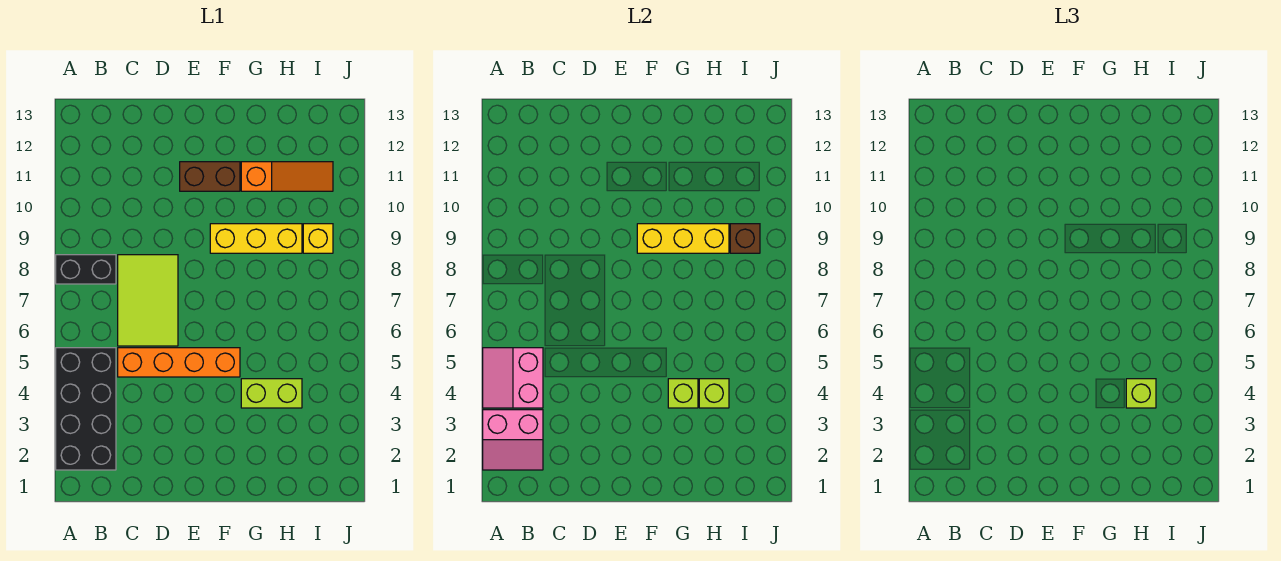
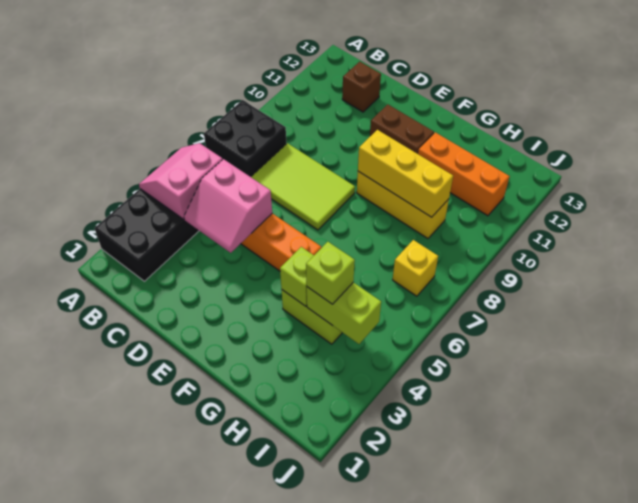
pink slope A2:B3 level 2 top 3 -> pink slope C4:D5 level 2 top 5
black brick A8:B8 level 1 -> black brick A7:B8 level 1
lime tile C6:D8 level 1 -> lime tile C7:E8 level 1
orange slope G11:I11 level 1 top G -> orange brick G11:I11 level 1
lime brick H4 level 2 -> lime brick H4:I4 level 2
yellow brick I9 level 1 -> yellow brick I7 level 1
brown brick I9 level 2 -> brown brick C12 level 1

